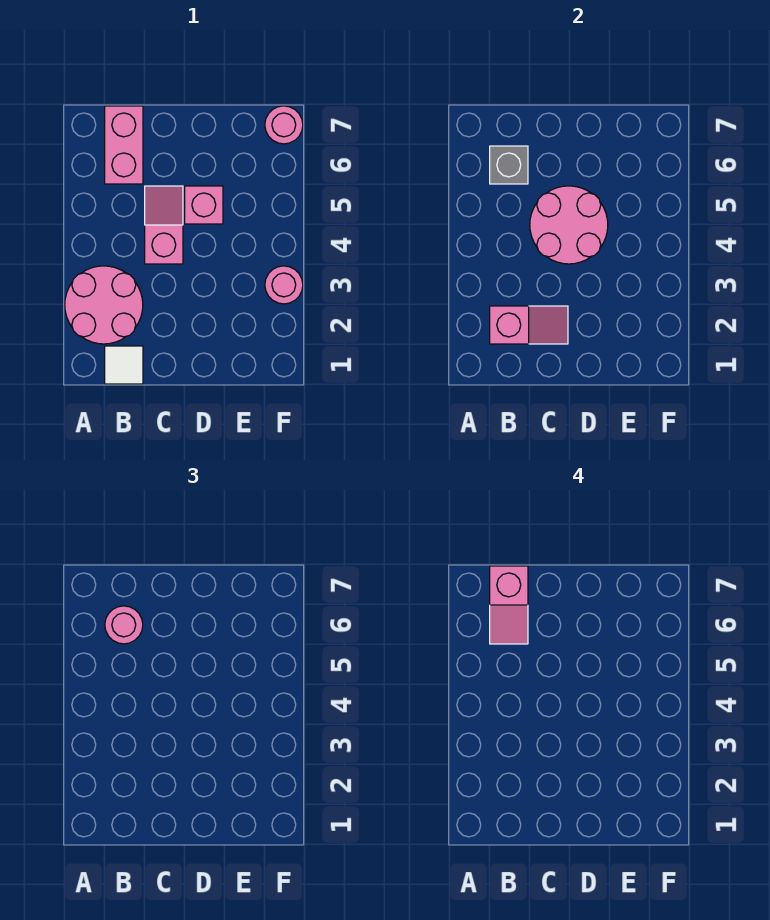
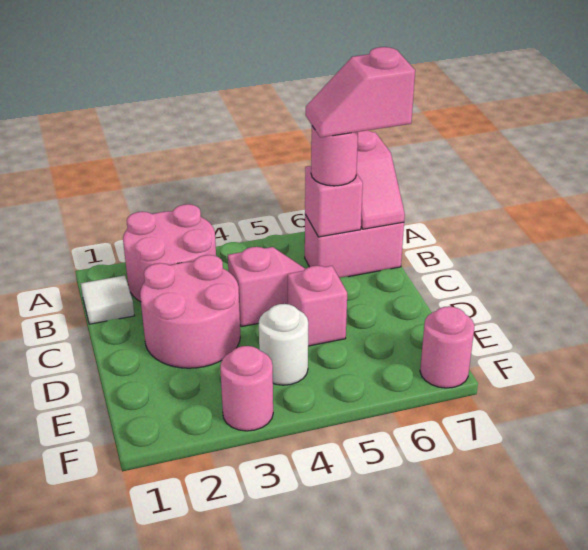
pink slope B2:C2 level 2 top B -> pink slope A7:B7 level 2 top A
grey brick B6 level 2 -> pink brick B6 level 2
pink round brick C4:D5 level 2 -> pink round brick C2:D3 level 1
none -> white round brick E4 level 1

